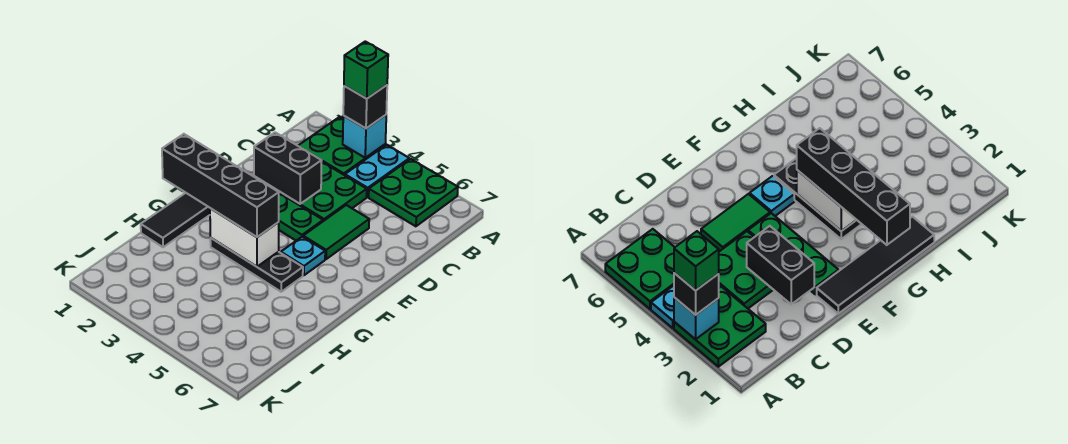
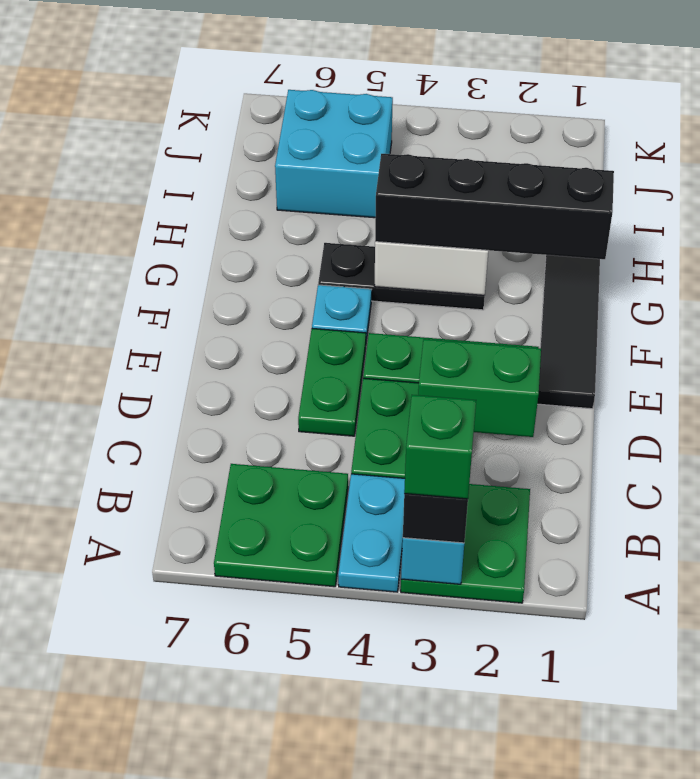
black brick D2:D3 level 2 -> green brick D2:D3 level 2
green tile D5:E5 level 1 -> green plate D5:E5 level 1
none -> cyan brick I5:J6 level 1

